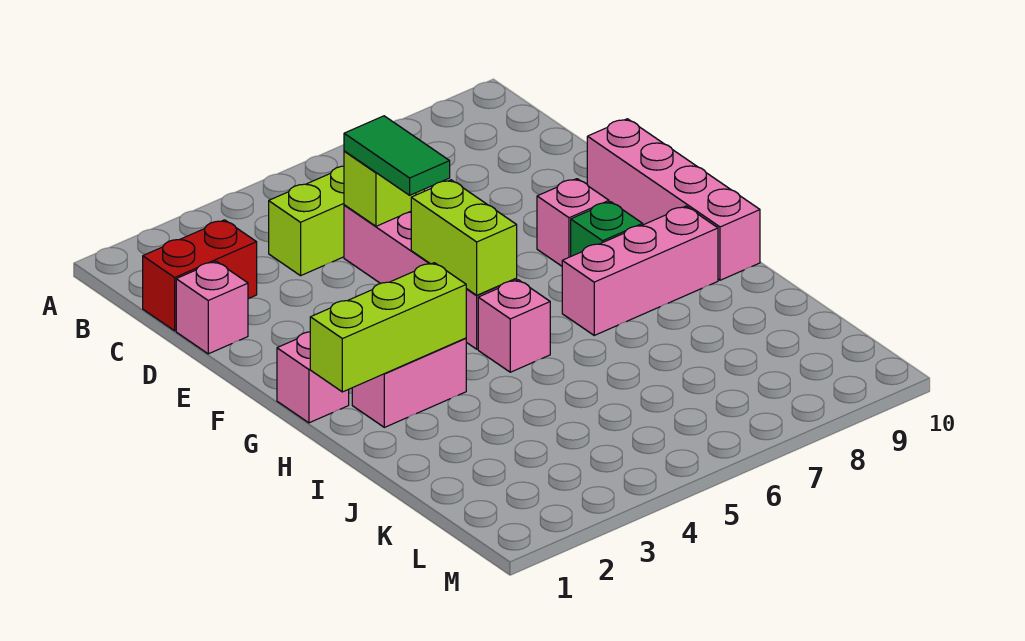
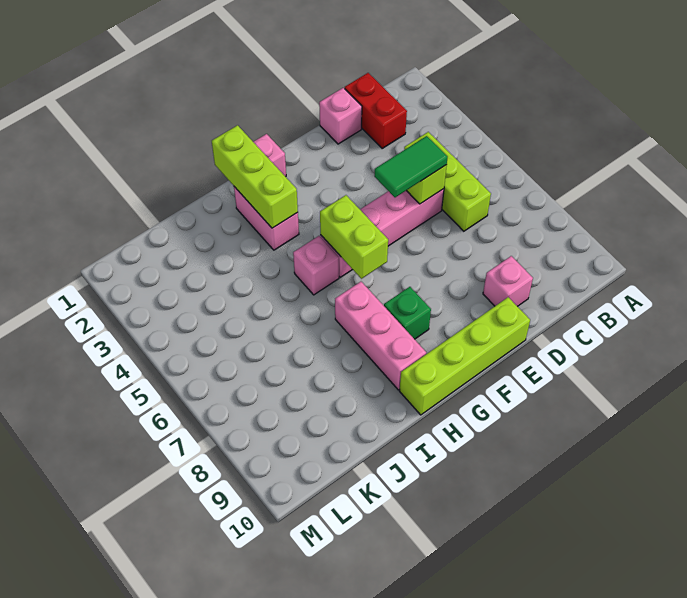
pink brick E10:H10 level 1 -> lime brick E10:H10 level 1
lime brick F5:G5 level 2 -> lime brick G5:G6 level 2
pink brick F8 level 1 -> pink brick D9 level 1

